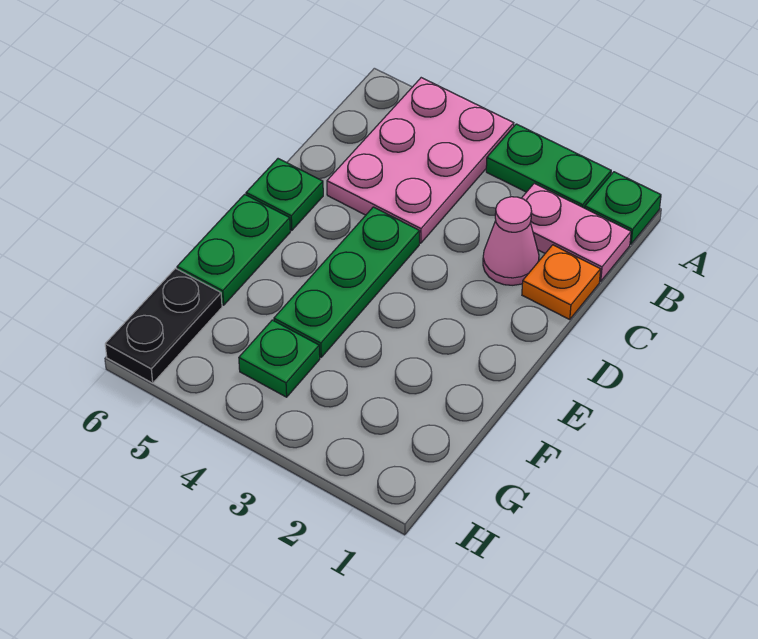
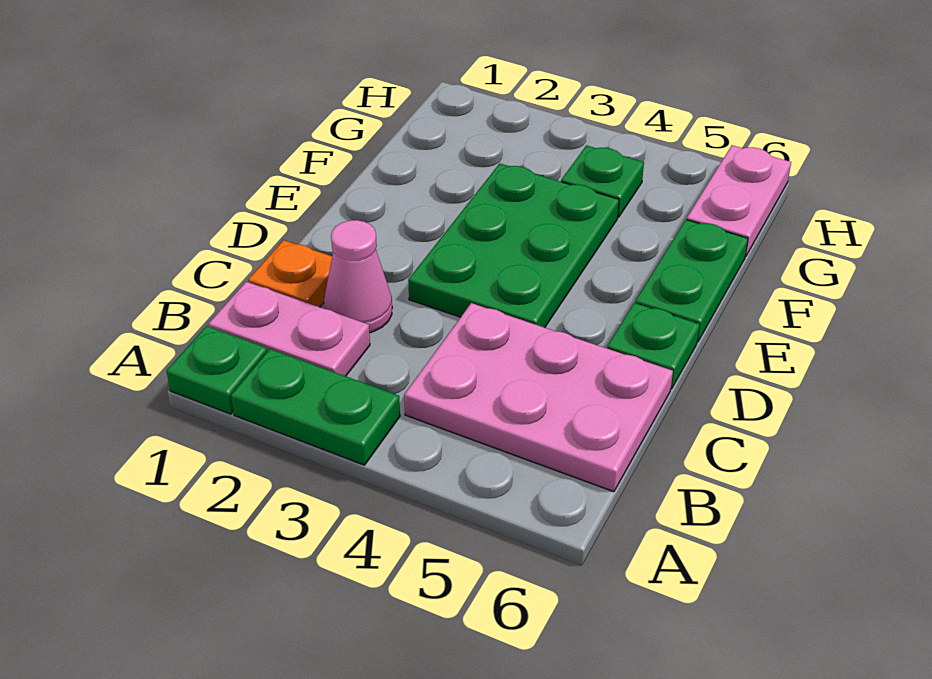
pink plate A4:C5 level 1 -> pink plate B4:C6 level 1
green plate D4:F4 level 1 -> green plate D3:F4 level 1
black plate G6:H6 level 1 -> pink plate G6:H6 level 1

